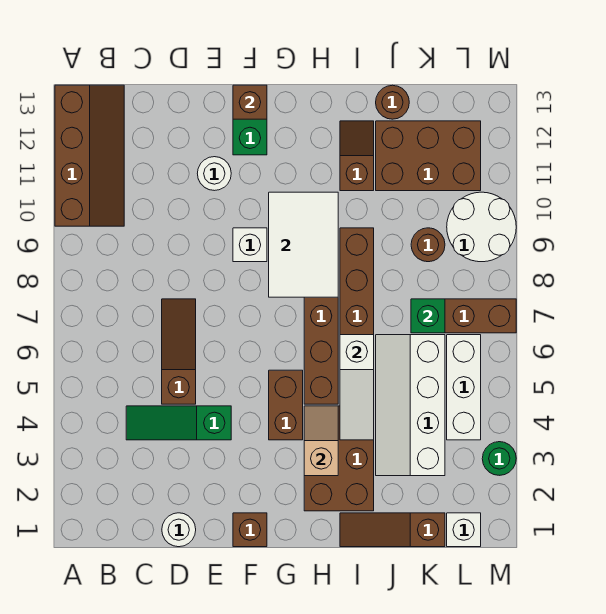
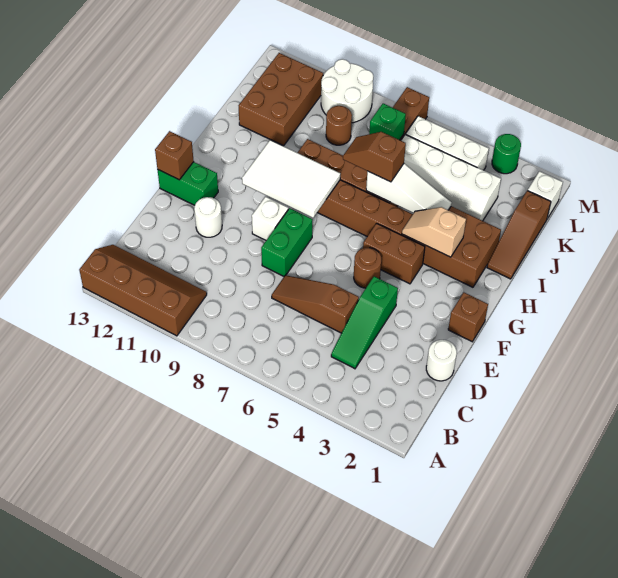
none -> green brick E8:F8 level 1
brown slope I11:I12 level 1 top 11 -> brown slope I6:I7 level 3 top 6
brown round brick J13 level 1 -> brown round brick F5 level 1

